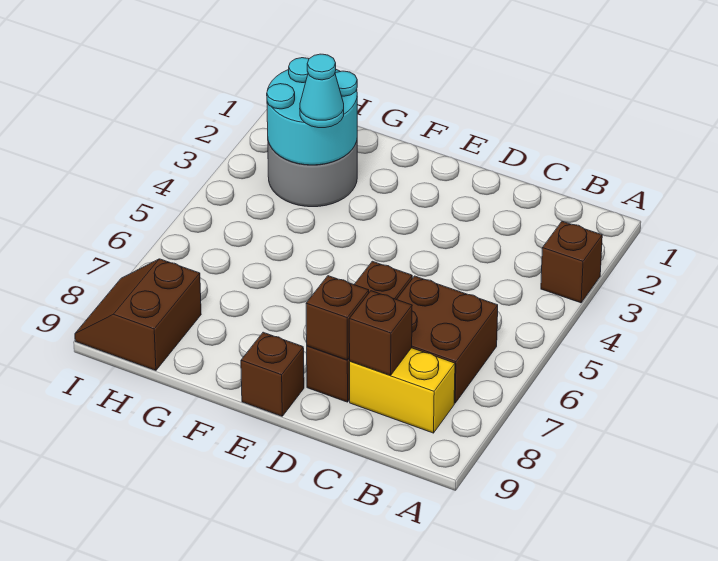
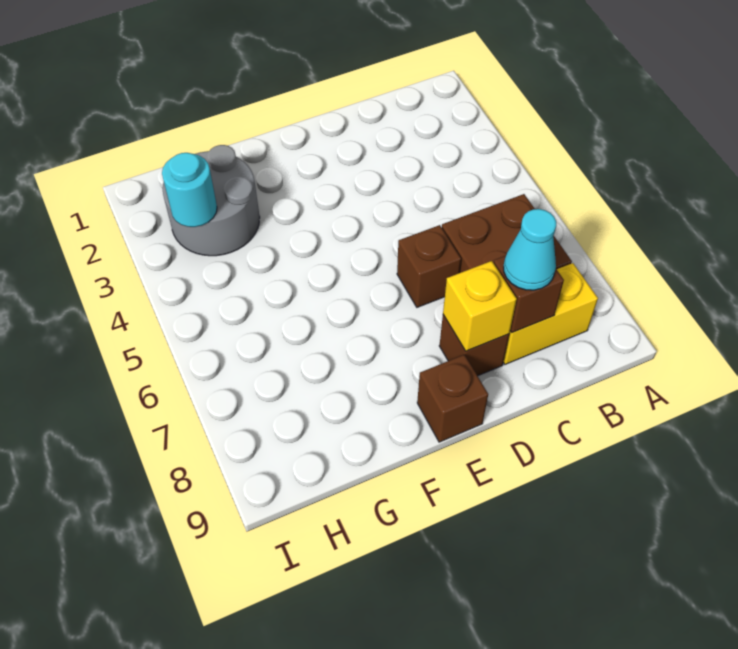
brown brick A3 level 1 -> none
brown brick D8 level 2 -> yellow brick D8 level 2
cyan round brick G2:H3 level 2 -> cyan round brick H3 level 2
cyan cone G3 level 3 -> cyan cone C8 level 3
brown slope H8:I9 level 1 top H -> none

